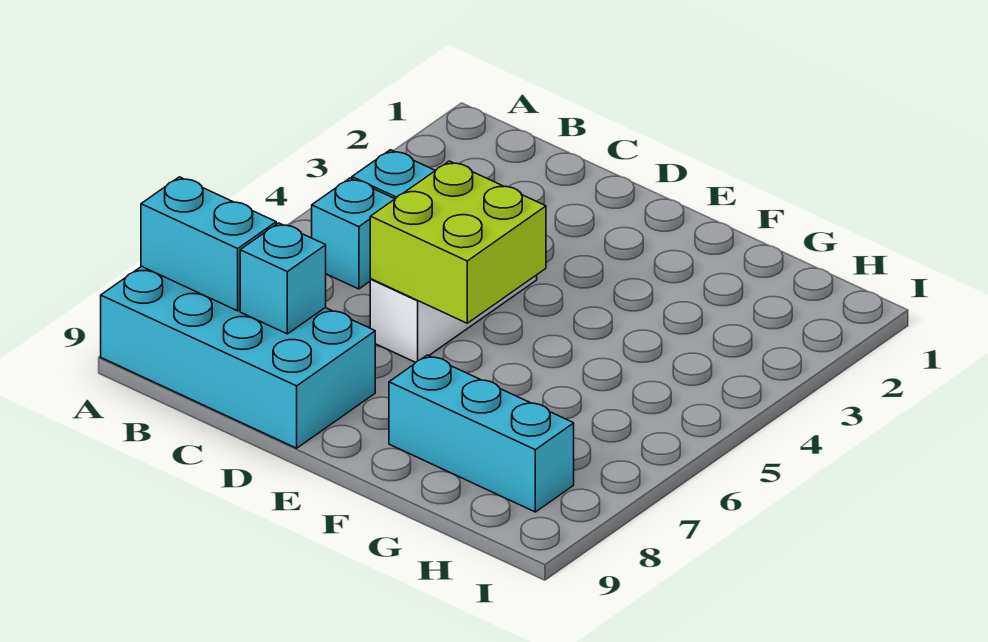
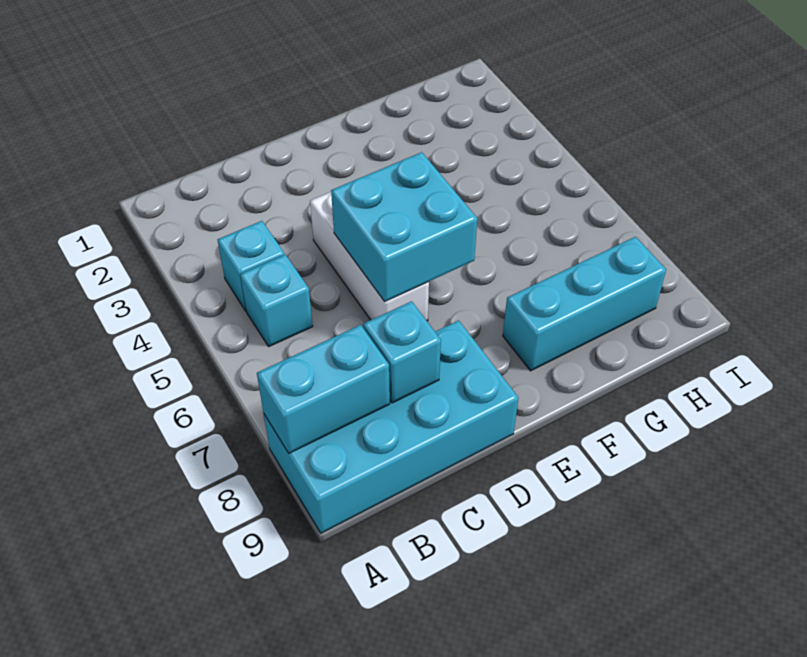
lime brick D5:E6 level 2 -> cyan brick D5:E6 level 2

